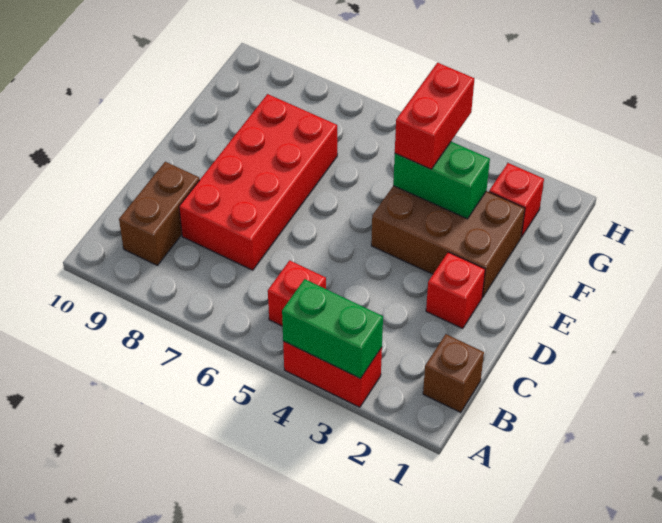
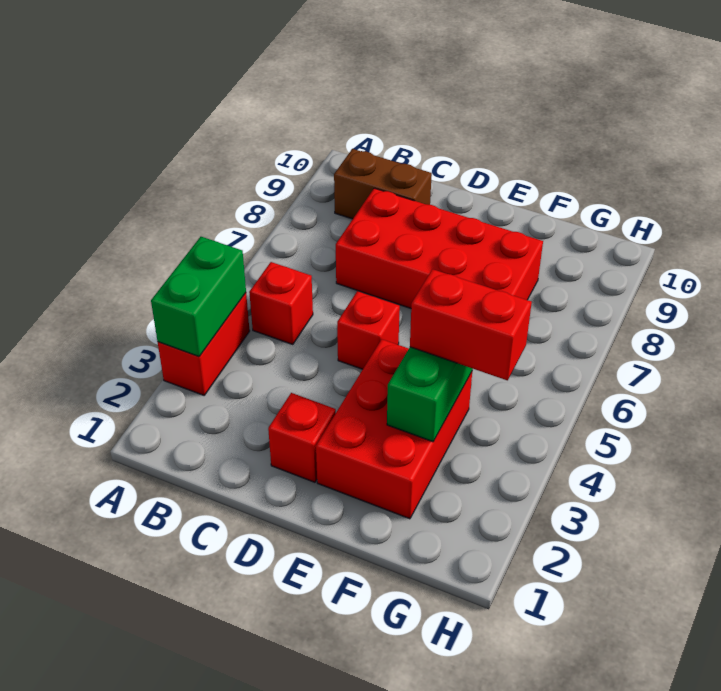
brown brick B1 level 1 -> none
brown brick E2:F4 level 1 -> red brick E2:F4 level 1
red brick G2 level 1 -> red brick D5 level 1

